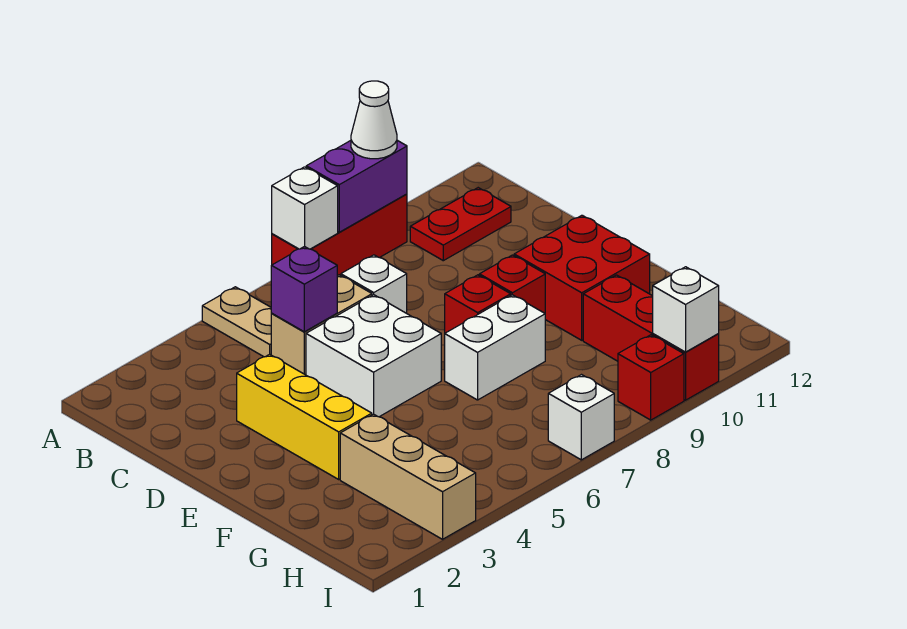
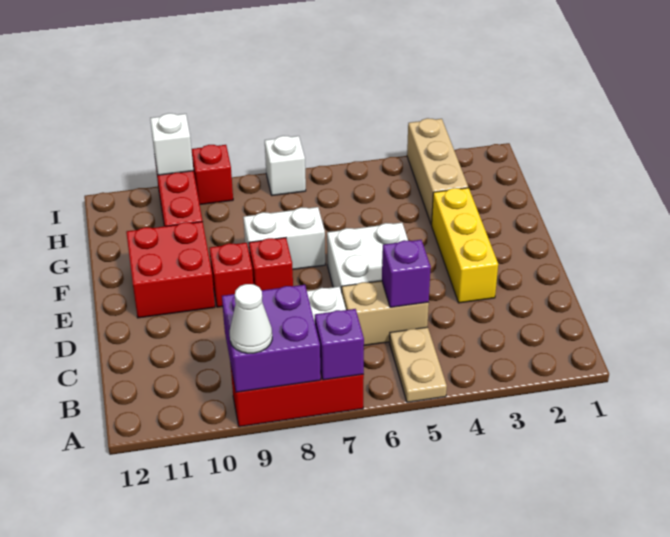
white brick A7 level 2 -> purple brick A7 level 2
purple brick A8:A9 level 2 -> purple brick A8:B9 level 2
red plate B10:B11 level 1 -> none

